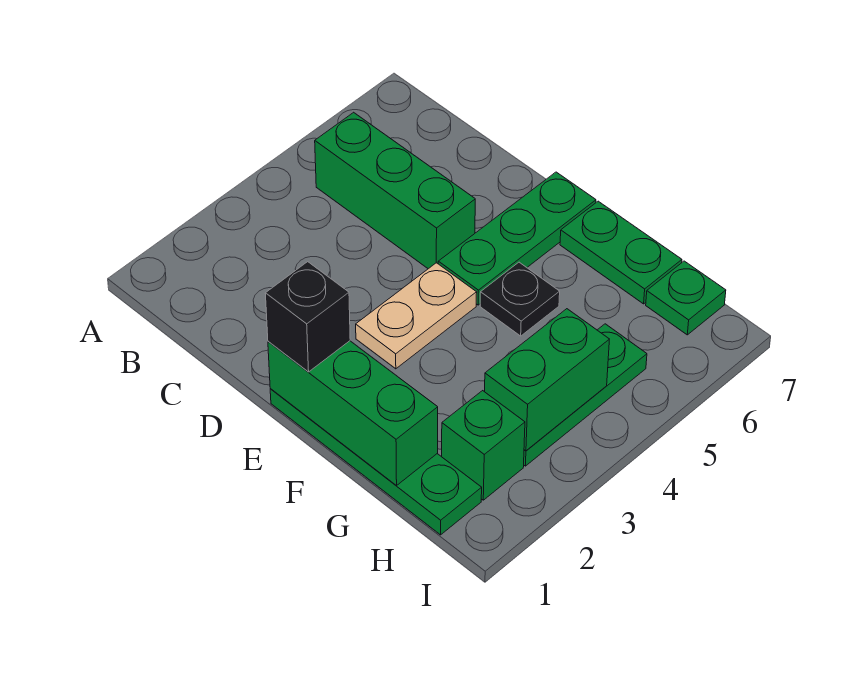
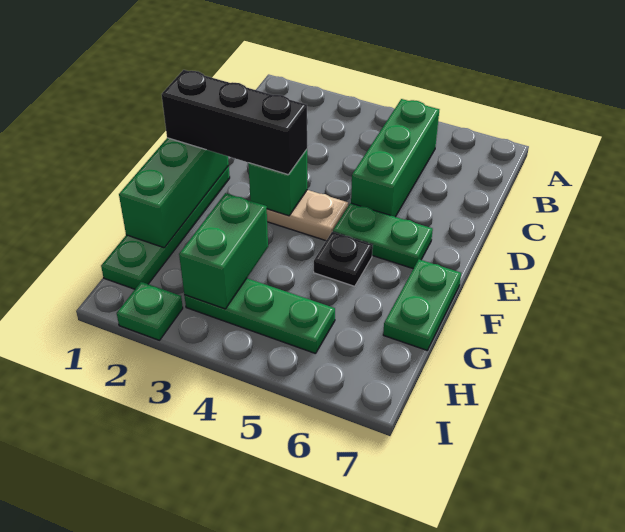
black brick E1 level 3 -> black brick E1:E3 level 3
green plate E5:E7 level 1 -> green plate E5:E6 level 1
green brick H2 level 1 -> green brick E3 level 2
green brick H3:H4 level 2 -> green brick G3:H3 level 2
green plate H7 level 1 -> green plate I2 level 1

